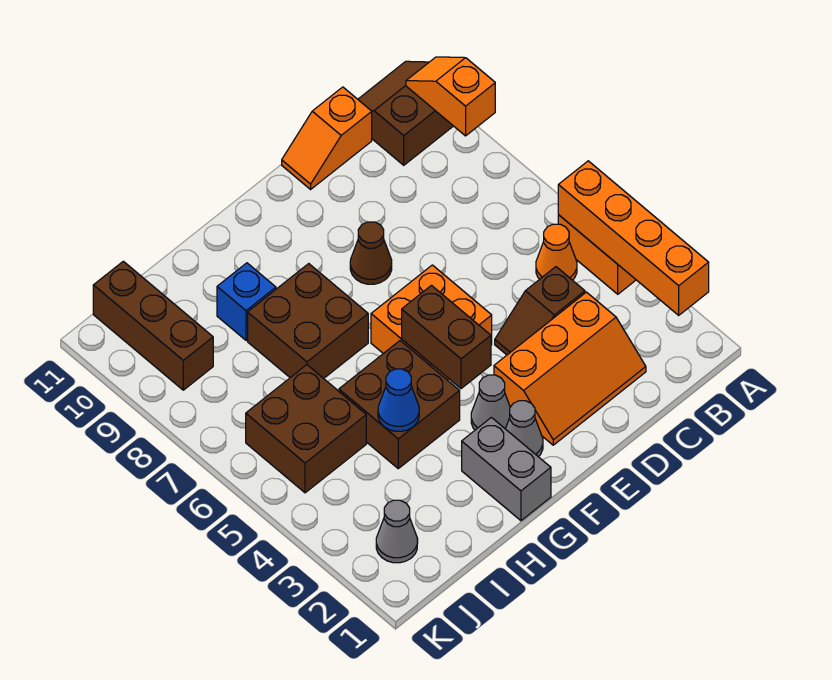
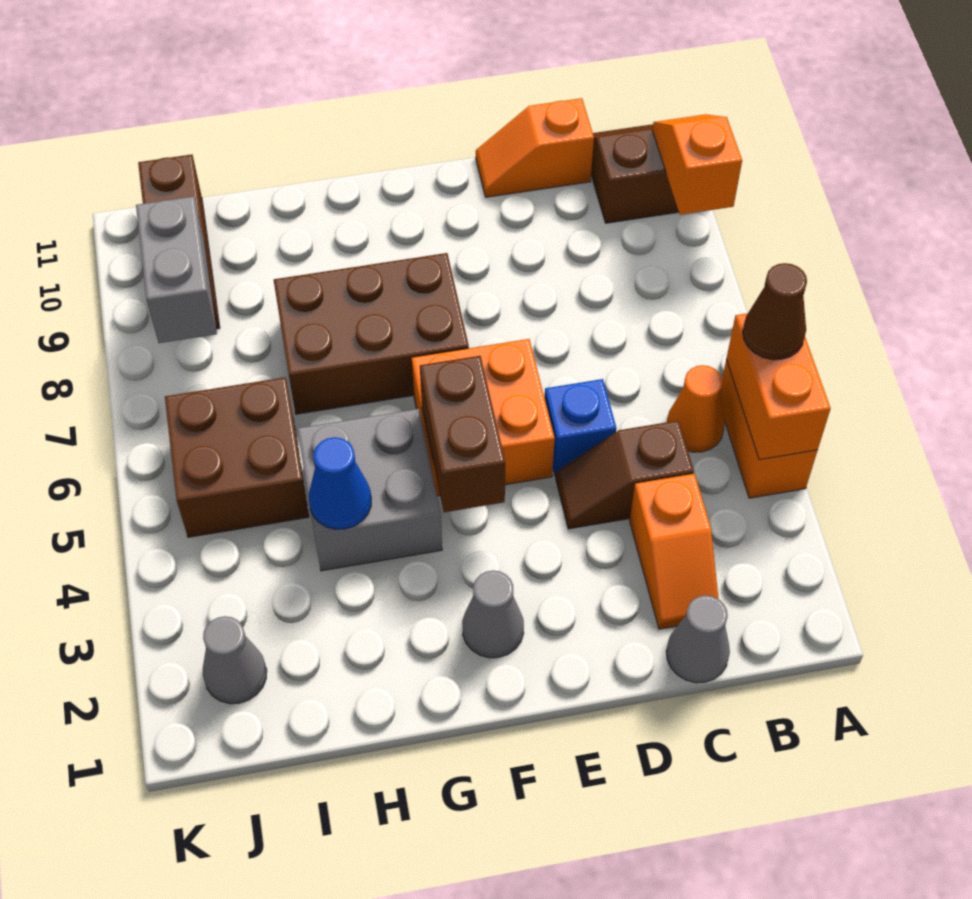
orange brick A2:A5 level 2 -> orange brick A4:A5 level 2
orange slope C2:E3 level 1 top 3 -> orange slope C2:C3 level 1 top 3
brown cone E8 level 1 -> brown cone A5 level 3
grey cone F3 level 1 -> grey cone C1 level 1
grey brick G1:G2 level 1 -> grey brick J8:J9 level 2
brown brick G4:H5 level 1 -> grey brick G4:H5 level 1
brown brick G7:H8 level 1 -> brown brick F7:H8 level 1
blue brick H9 level 1 -> blue brick D5 level 1

